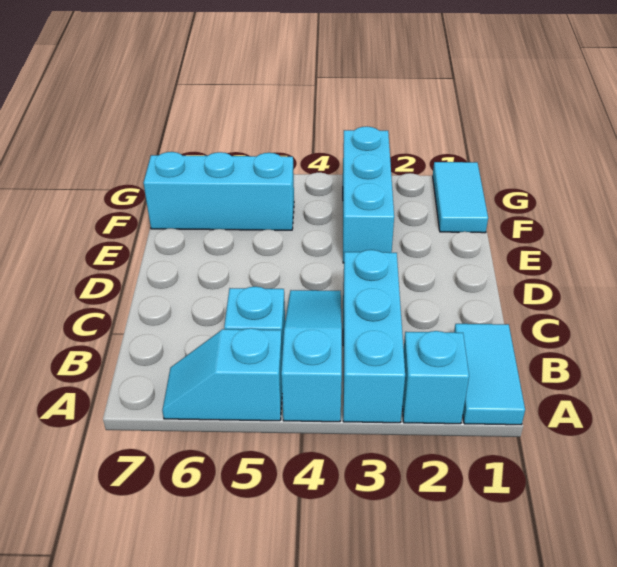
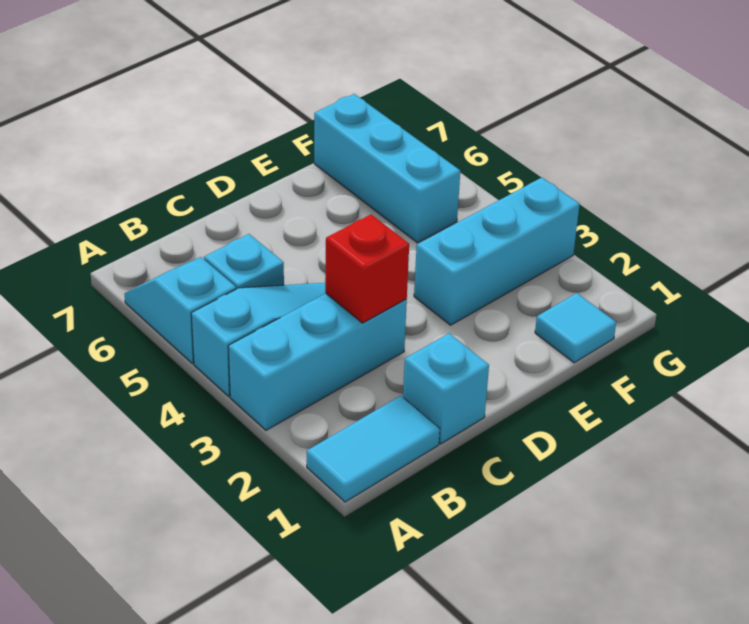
cyan brick A2 level 1 -> cyan brick C1 level 1
none -> red brick C3 level 2
cyan tile F1:G1 level 1 -> cyan tile F1 level 1

